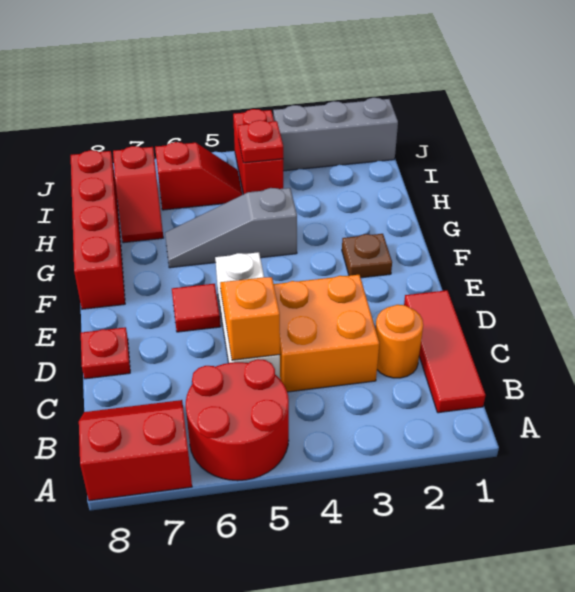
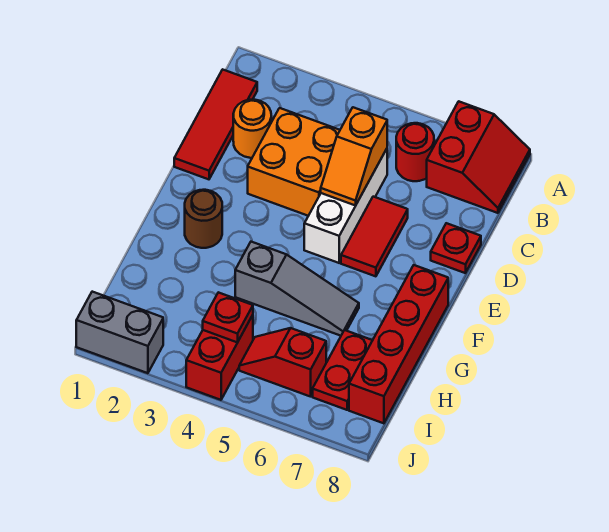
red round brick A5:B6 level 1 -> red round brick B6 level 1
red slope A7:B8 level 1 top A -> red slope A7:B8 level 1 top 7
red tile E6 level 1 -> red tile D6:E6 level 1
brown plate F2 level 1 -> brown round brick F2 level 1
red slope H7:I7 level 1 top I -> red plate H7:I7 level 1
grey brick J1:J3 level 1 -> grey brick J1:J2 level 1

